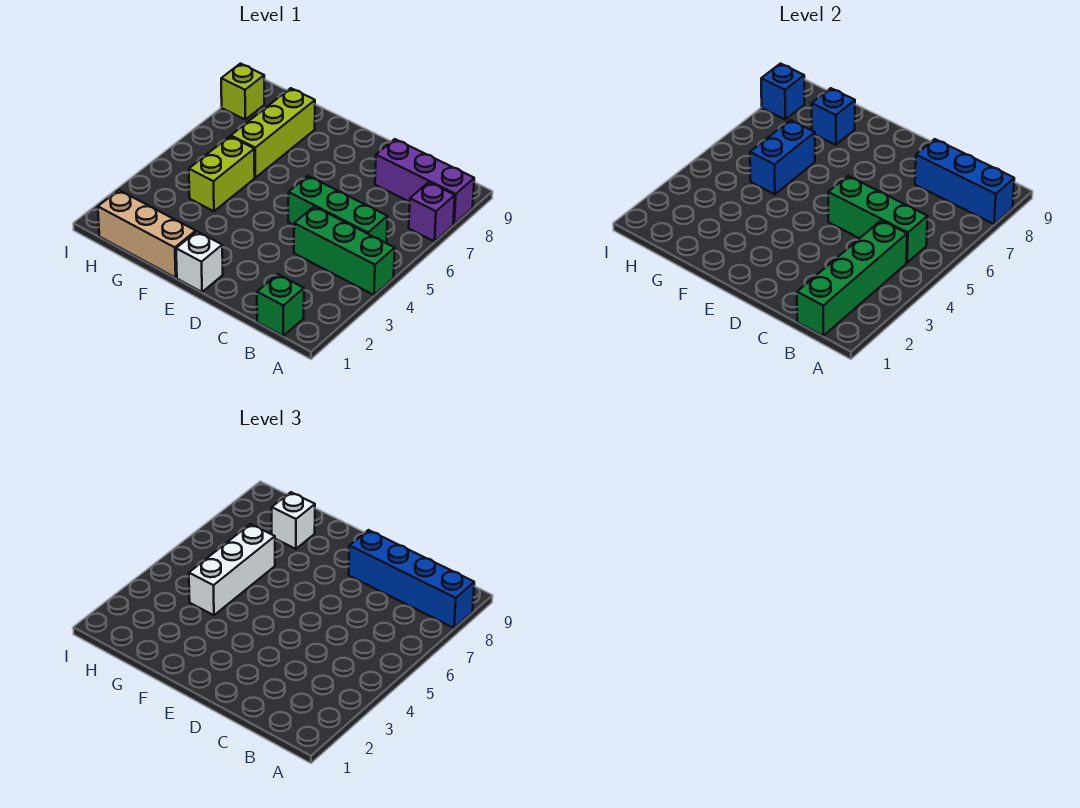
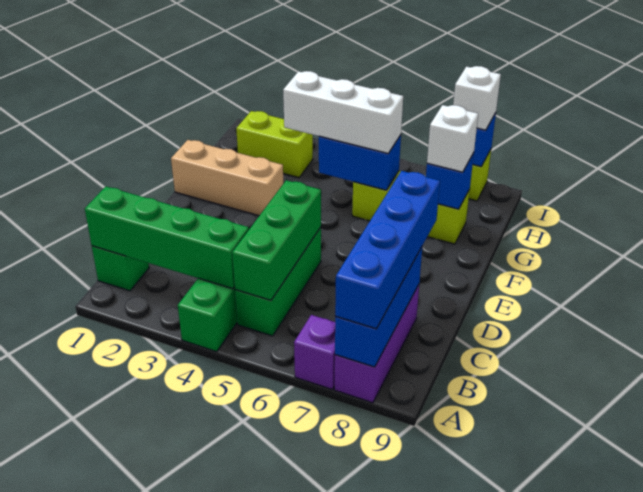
white brick E1 level 1 -> white brick I8 level 3
tan brick F1:H1 level 1 -> tan brick F1:F3 level 1
lime brick G4:G5 level 1 -> lime brick H2:H3 level 1

